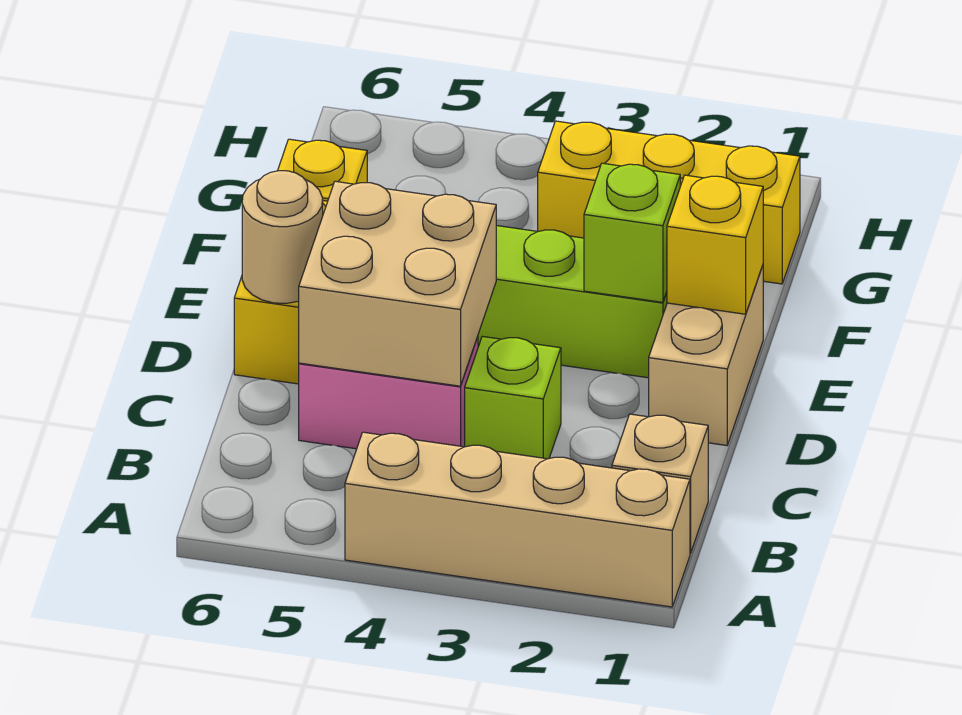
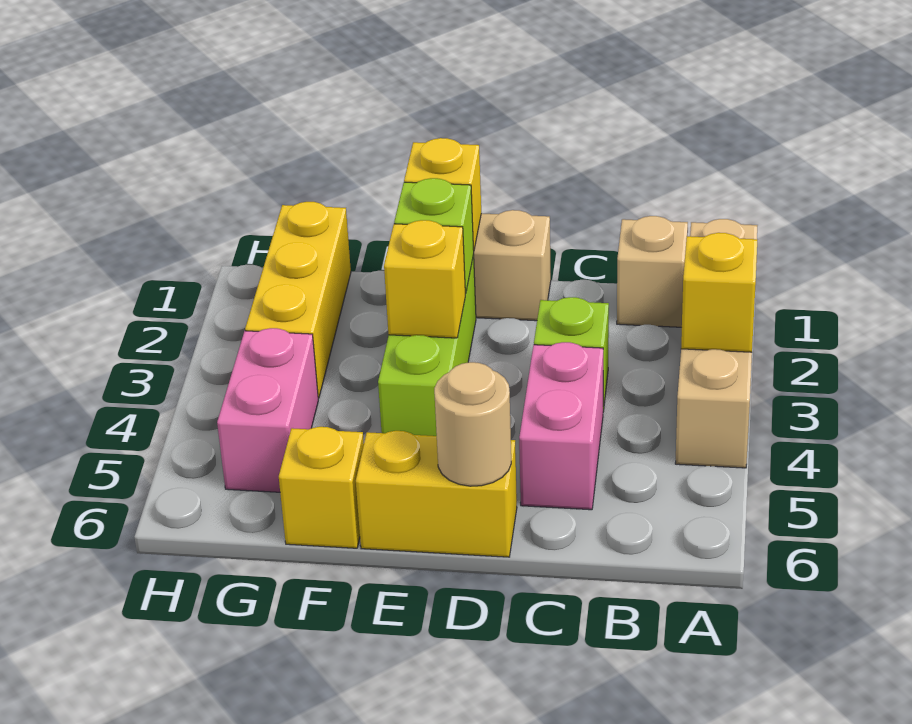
none -> yellow brick A3 level 2
tan brick C4:D5 level 2 -> none
none -> yellow brick E3 level 2
none -> pink brick G4:G5 level 1

